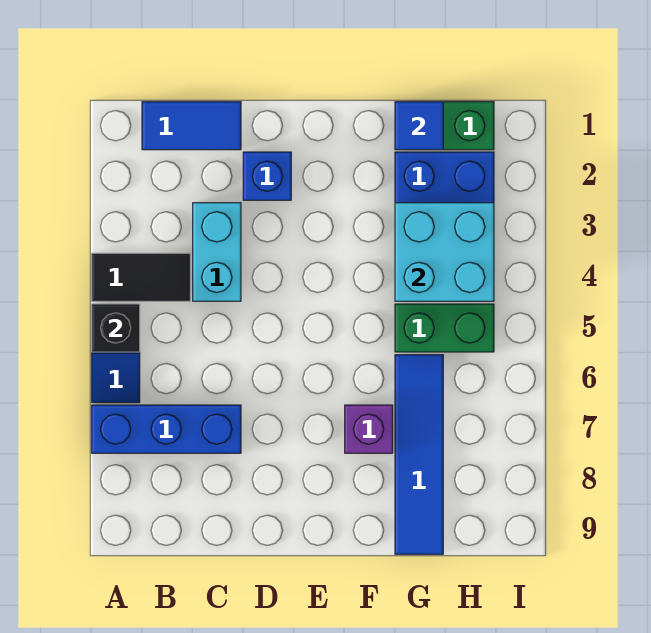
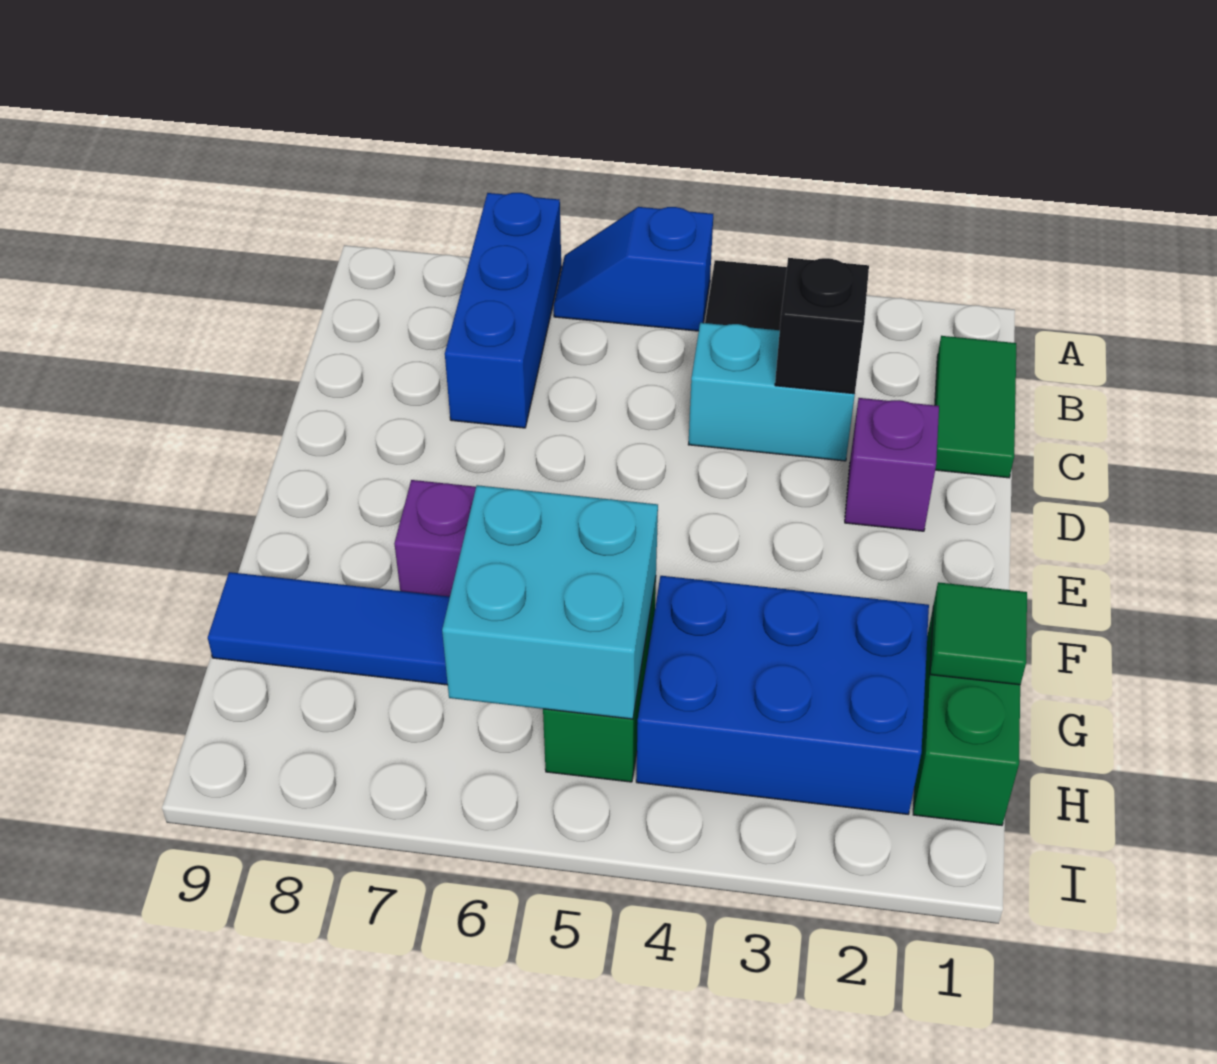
black brick A5 level 2 -> black brick C3 level 2
blue tile B1:C1 level 1 -> green tile B1:C1 level 1
blue brick D2 level 1 -> purple brick D2 level 1
blue tile G1 level 2 -> green tile G1 level 2
cyan brick G3:H4 level 2 -> cyan brick G5:H6 level 2

